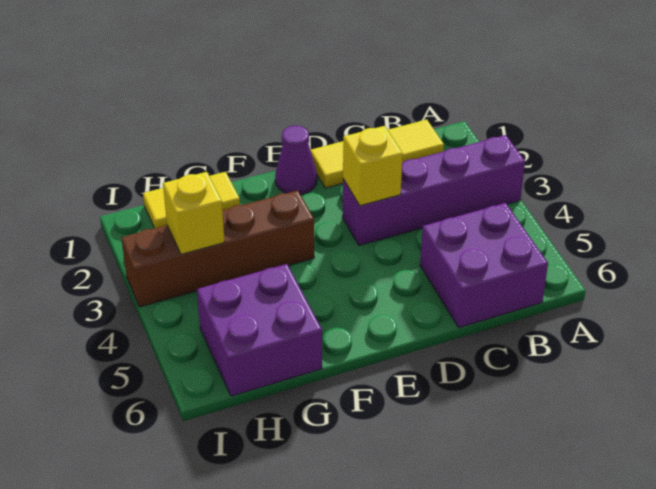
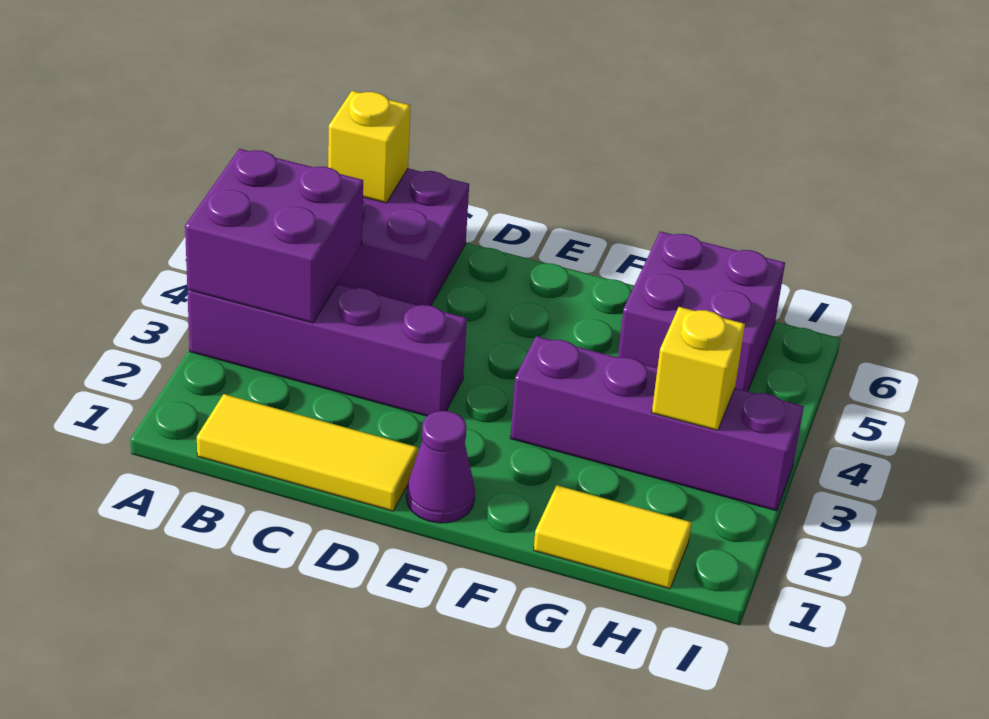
none -> purple brick A3:B4 level 2
yellow brick D3 level 2 -> yellow brick B6 level 2
brown brick F3:I3 level 1 -> purple brick F3:I3 level 1

